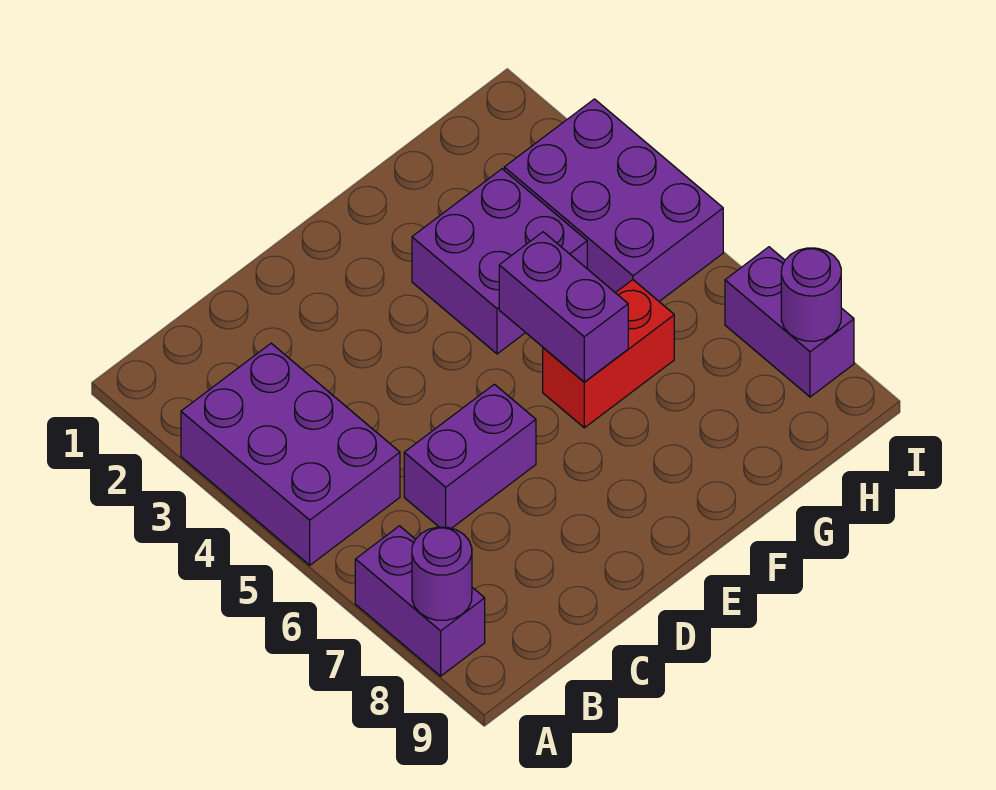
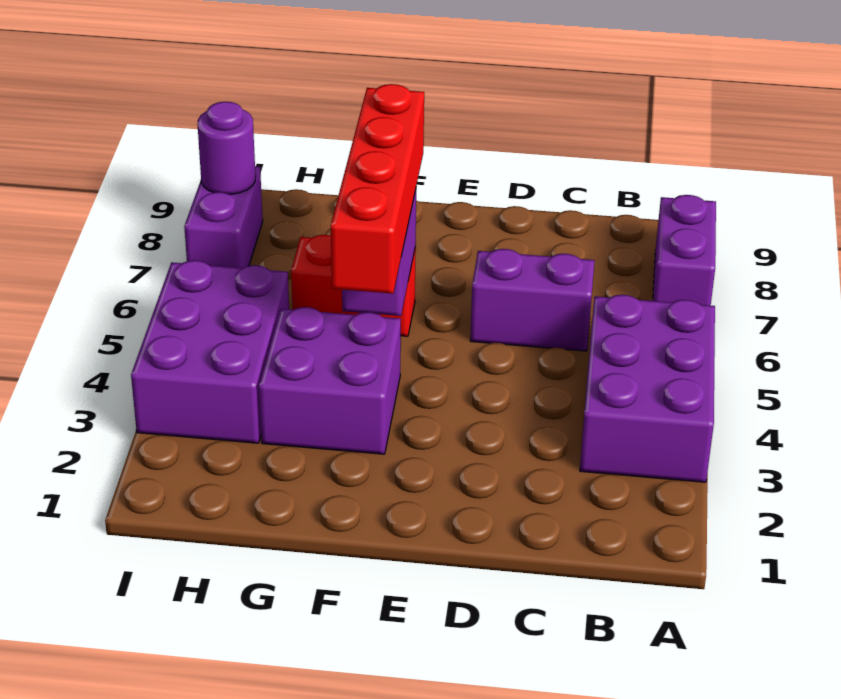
purple round brick A8 level 2 -> none
none -> red brick F4:F7 level 3

